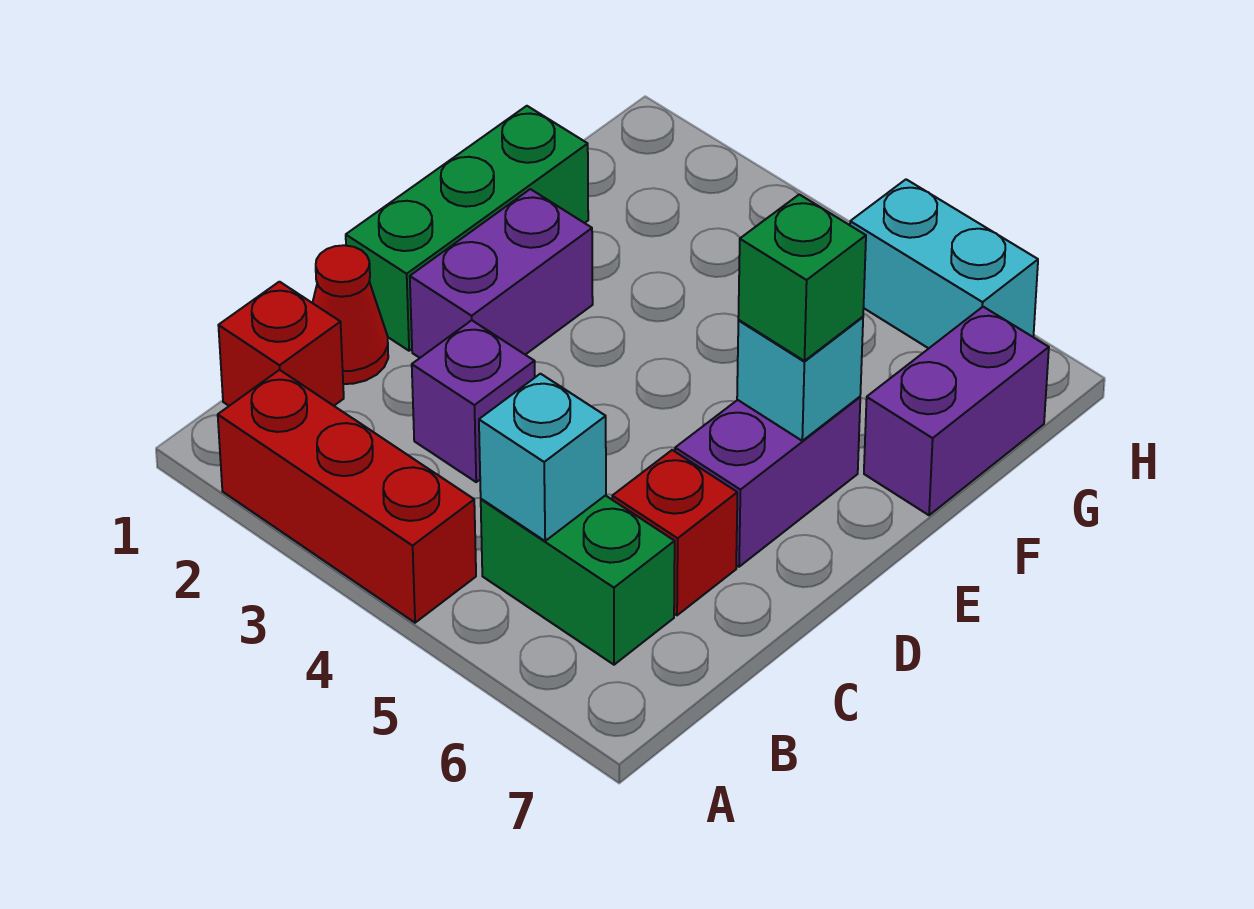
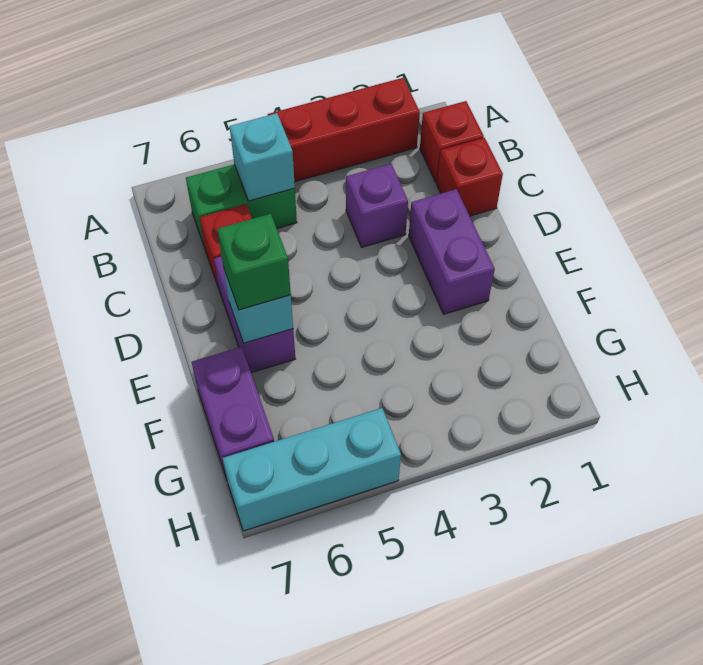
red cone C1 level 1 -> red brick C1 level 1
green brick D1:F1 level 1 -> none
cyan brick H5:H6 level 1 -> cyan brick H5:H7 level 1

